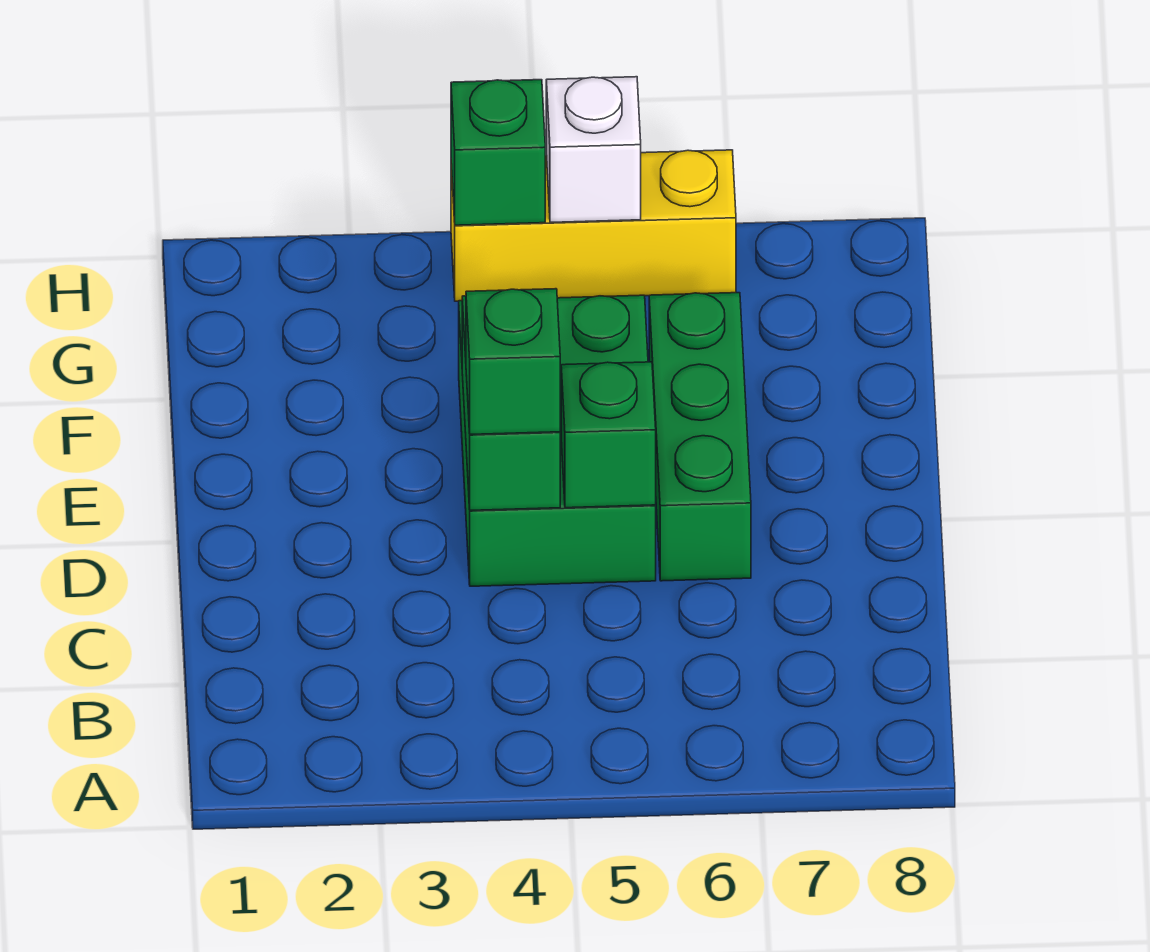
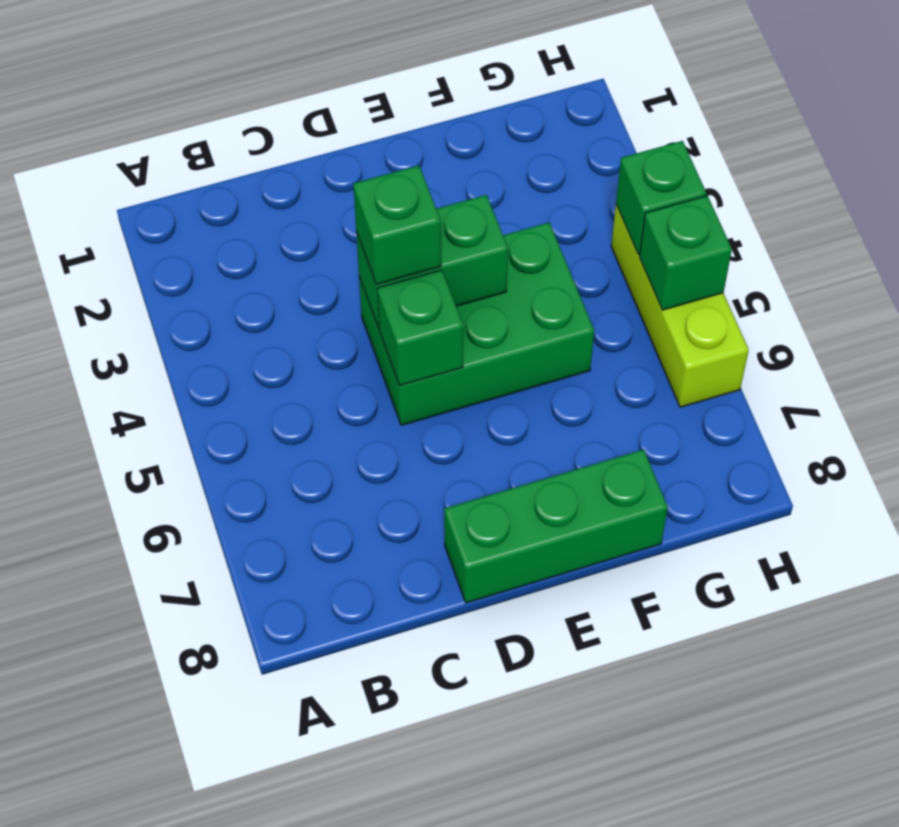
green brick D6:F6 level 1 -> green brick D8:F8 level 1
yellow brick H4:H6 level 1 -> lime brick H4:H6 level 1
white brick H5 level 2 -> green brick H5 level 2

